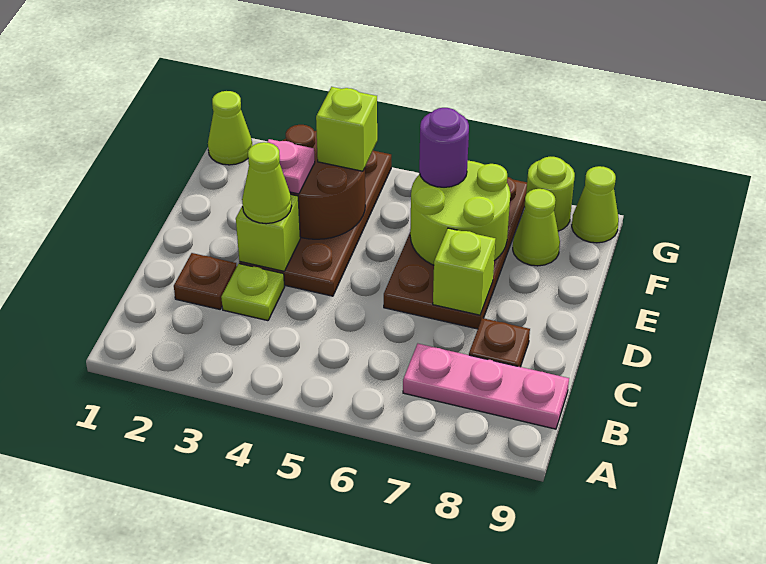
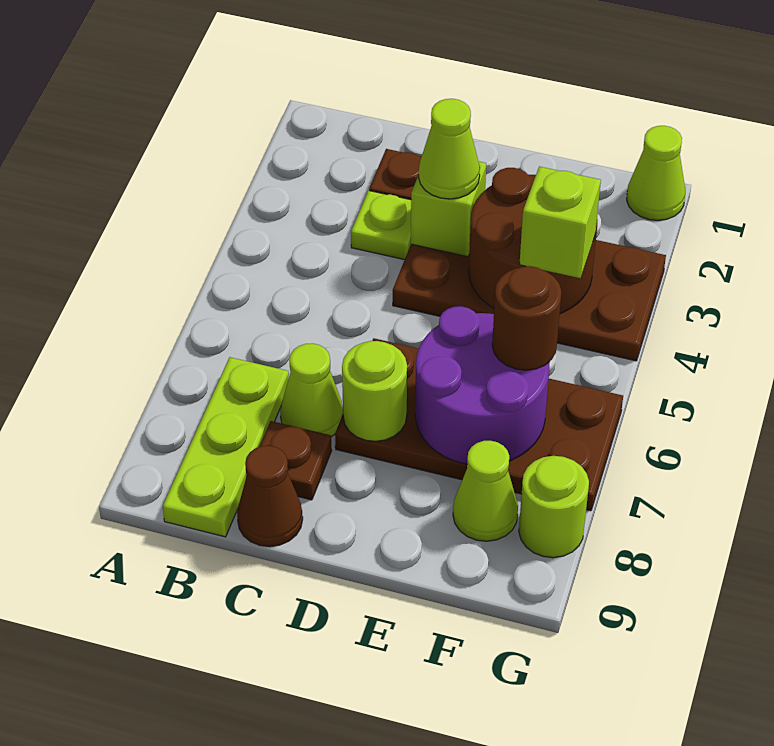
pink plate B7:B9 level 1 -> lime plate B7:B9 level 1
none -> brown cone C9 level 1
lime brick D7 level 2 -> lime round brick D7 level 2
pink plate E3 level 3 -> none
lime round brick E6:F7 level 2 -> purple round brick E6:F7 level 2
purple round brick F6 level 3 -> brown round brick F6 level 3
lime cone G9 level 1 -> lime cone C7 level 1

